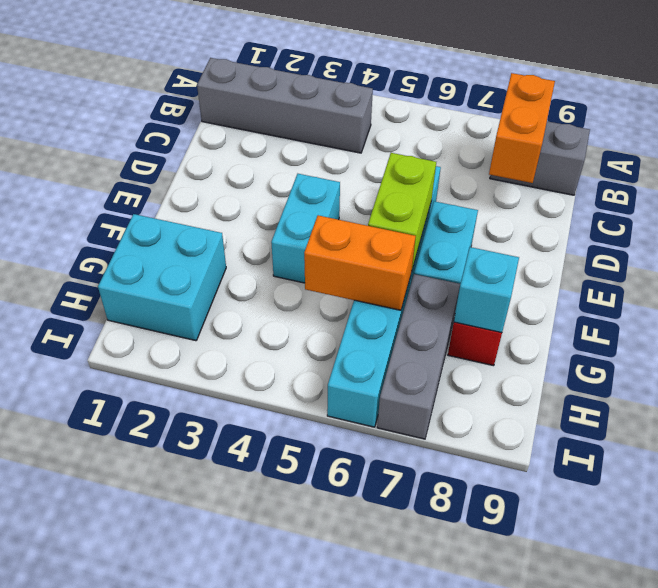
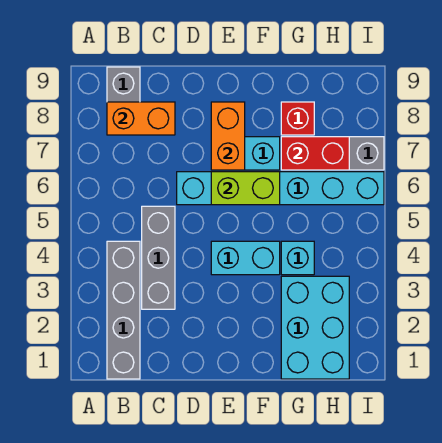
none -> grey brick C3:C5 level 1
cyan brick G1:H2 level 1 -> cyan brick G1:H3 level 1
orange brick G5:G6 level 2 -> orange brick E7:E8 level 2
none -> red brick G7:H7 level 2
cyan brick G8 level 2 -> cyan brick G4 level 1

